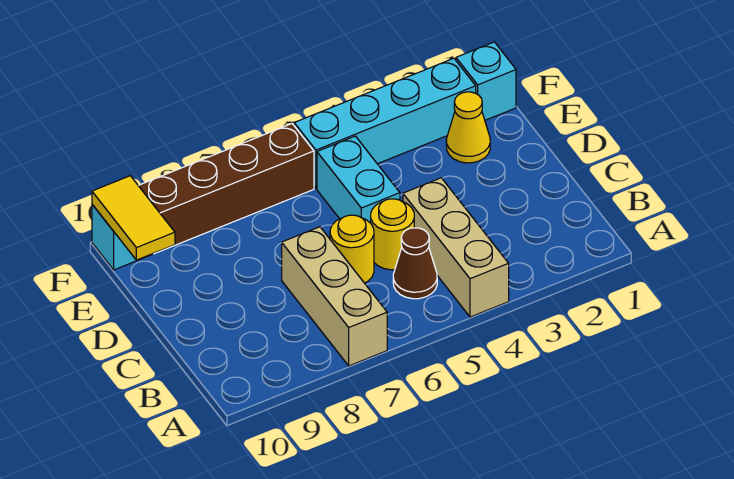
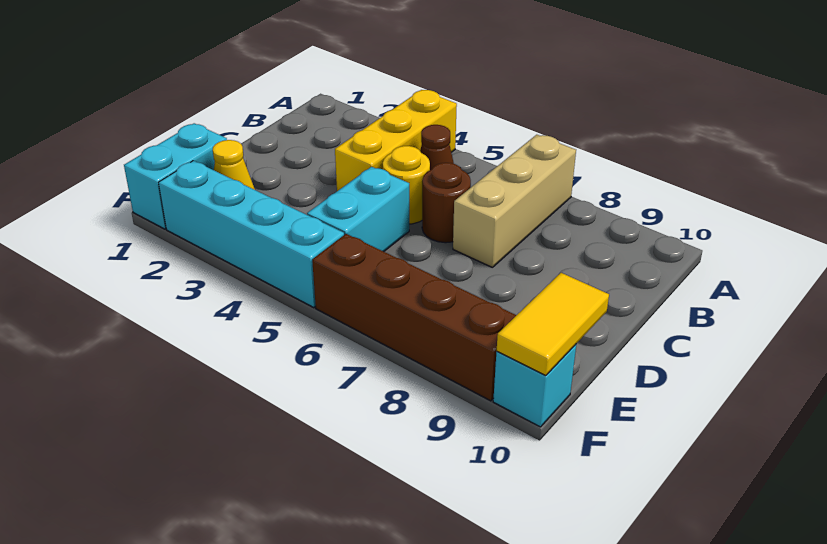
tan brick A4:C4 level 1 -> yellow brick A4:C4 level 1
yellow round brick C6 level 1 -> brown round brick C6 level 1
cyan brick F1 level 1 -> cyan brick E1:F1 level 1

